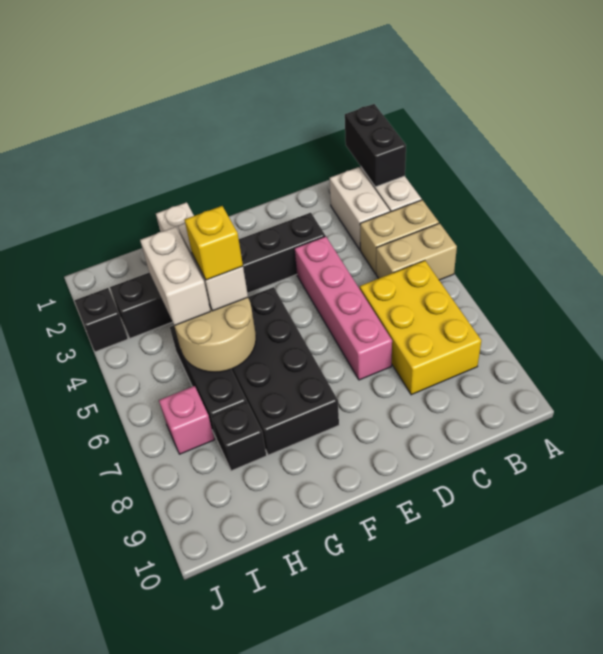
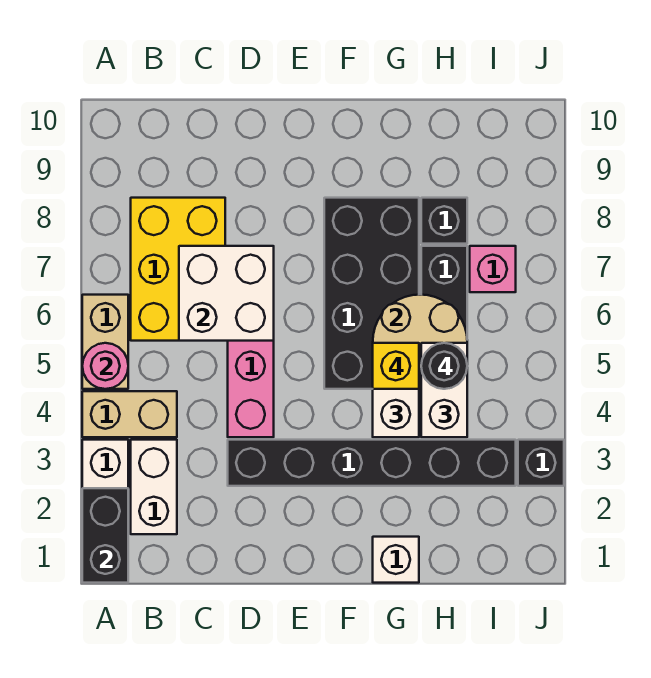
tan brick A5:B5 level 1 -> tan brick A5:A6 level 1
none -> pink round brick A5 level 2
none -> white brick C6:D7 level 2
none -> black round brick H5 level 4

